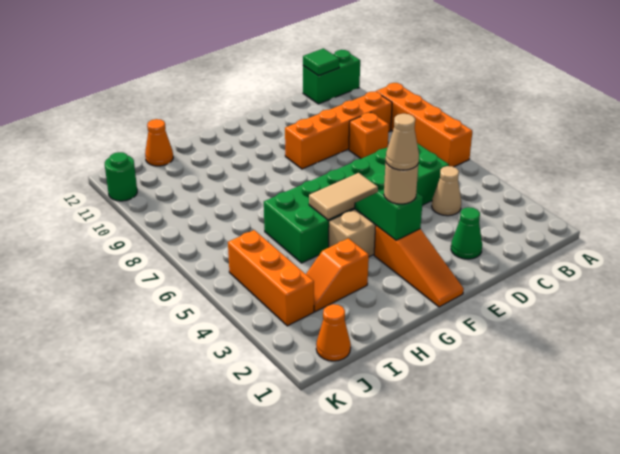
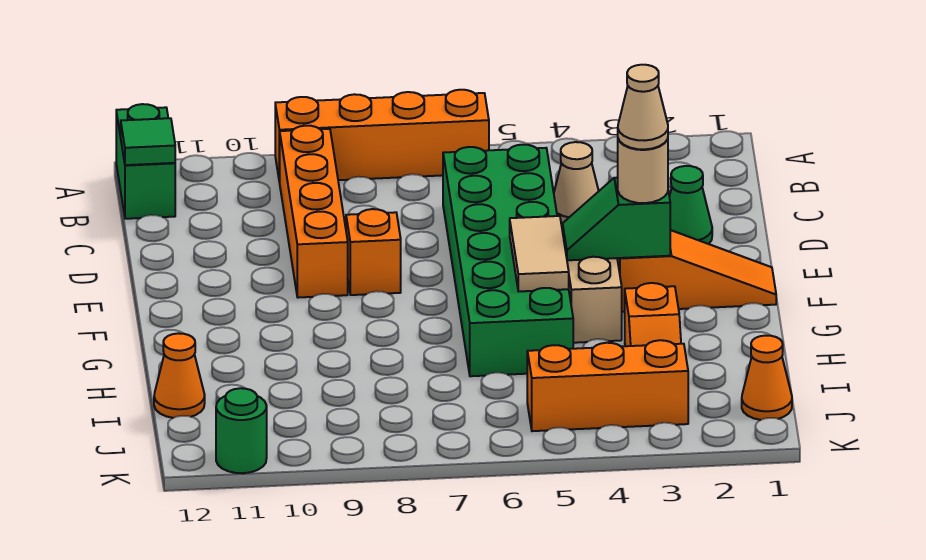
orange brick C8 level 1 -> orange brick E8 level 1

